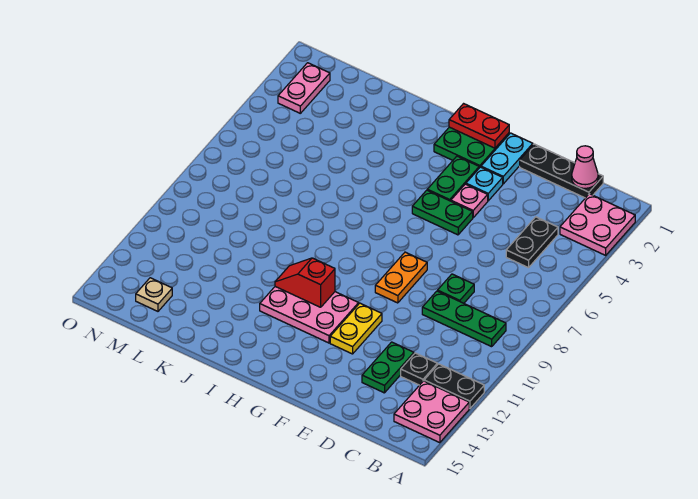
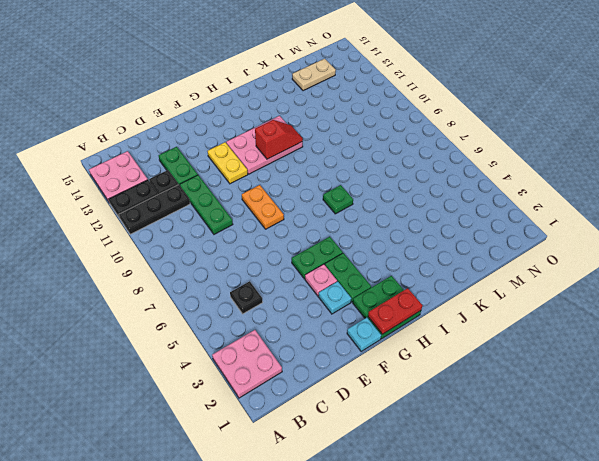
green plate B9:D9 level 1 -> green plate D9:D11 level 1
black plate C1:E1 level 1 -> black plate A11:C11 level 1
pink cone C1 level 2 -> none
black plate C4:C5 level 1 -> black plate C5 level 1
green plate D8 level 1 -> green plate I7 level 1
cyan plate F1:F2 level 1 -> cyan plate F1 level 1
tan plate M14 level 1 -> tan plate L14:M14 level 1
pink plate N2:N3 level 1 -> none

